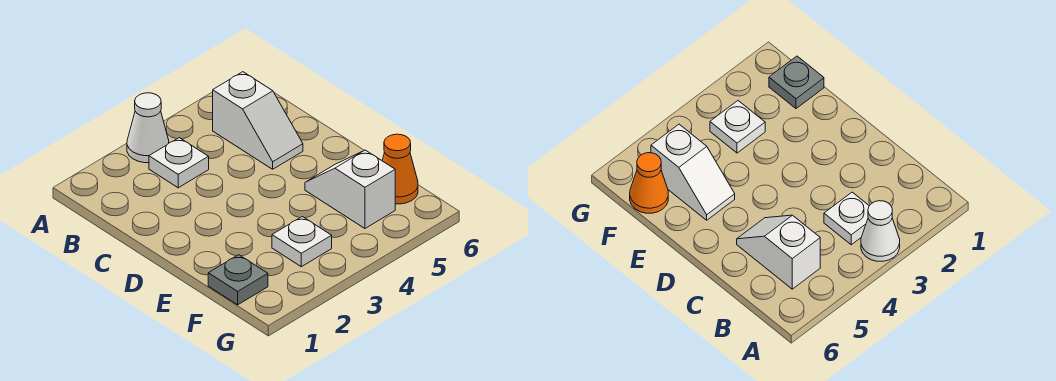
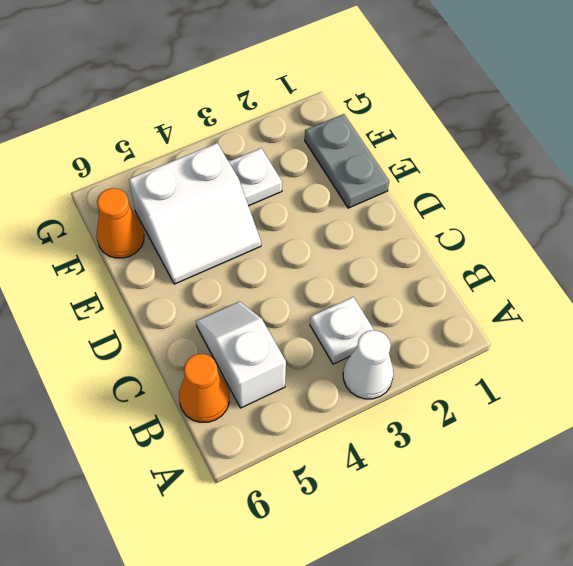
none -> orange cone B6 level 1
white slope E5:F5 level 1 top F -> white slope E4:F5 level 1 top F
grey plate F1 level 1 -> grey plate E1:F1 level 1

